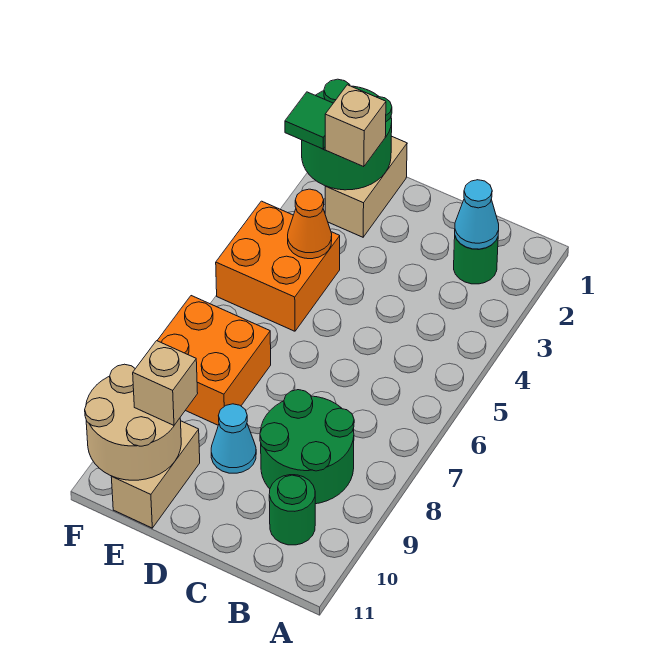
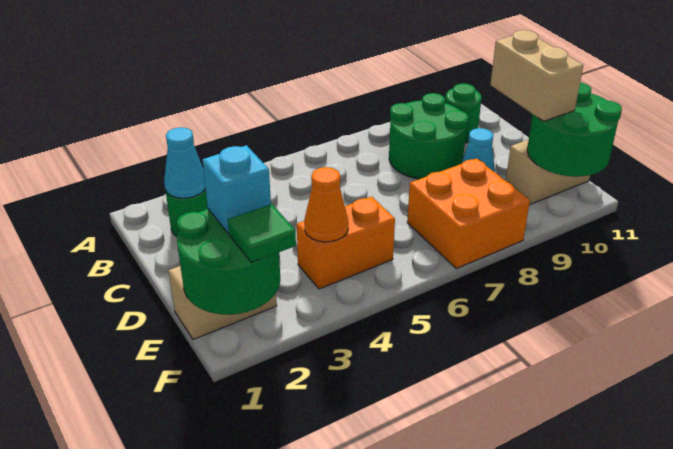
tan brick E2 level 3 -> cyan brick E2 level 3
orange brick E4:F5 level 1 -> orange brick E4:E5 level 1
tan round brick E10:F11 level 2 -> green round brick E10:F11 level 2
tan brick E10 level 3 -> tan brick D10:E10 level 3

